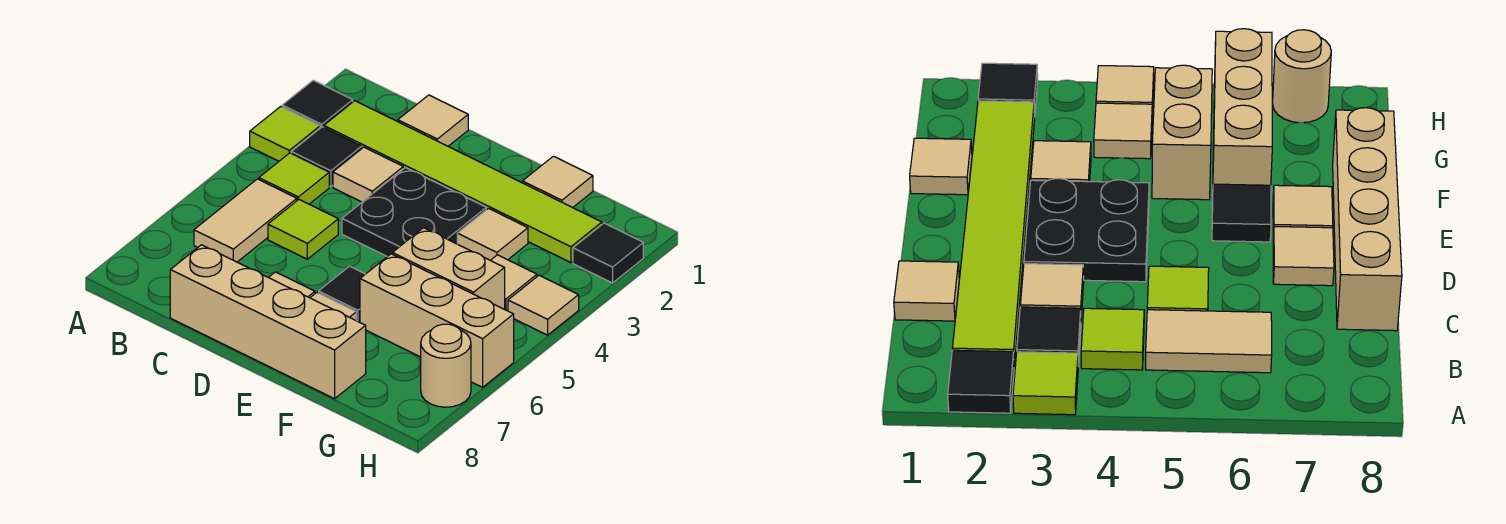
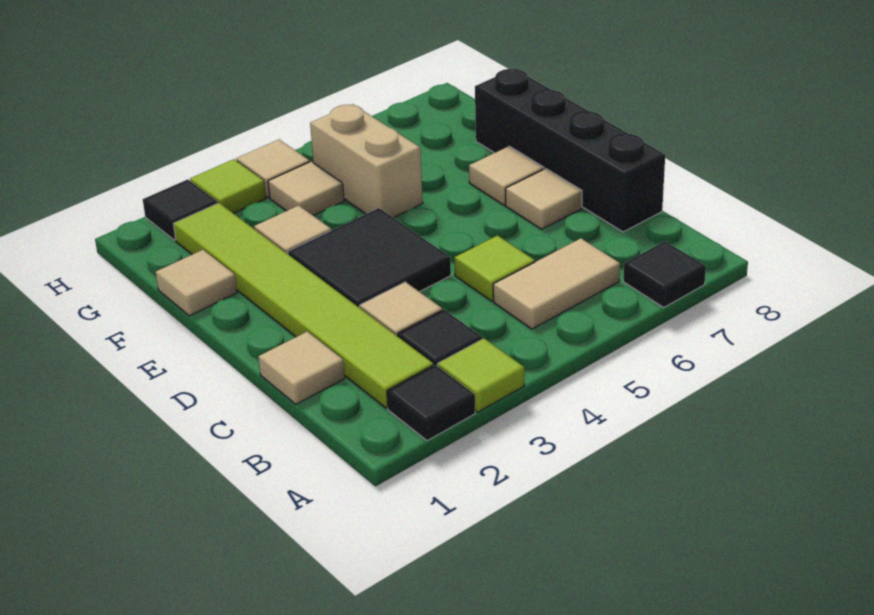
lime tile B4 level 1 -> lime tile H3 level 1
tan brick C8:F8 level 1 -> black brick C8:F8 level 1
black plate D3:E4 level 1 -> black tile D3:E4 level 1
black tile E6 level 1 -> black tile A7 level 1
tan brick F6:H6 level 1 -> none
tan round brick H7 level 1 -> none

